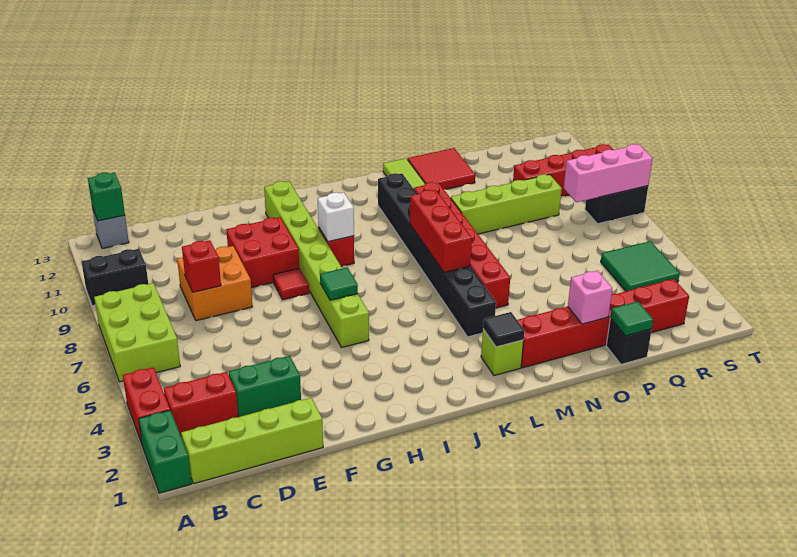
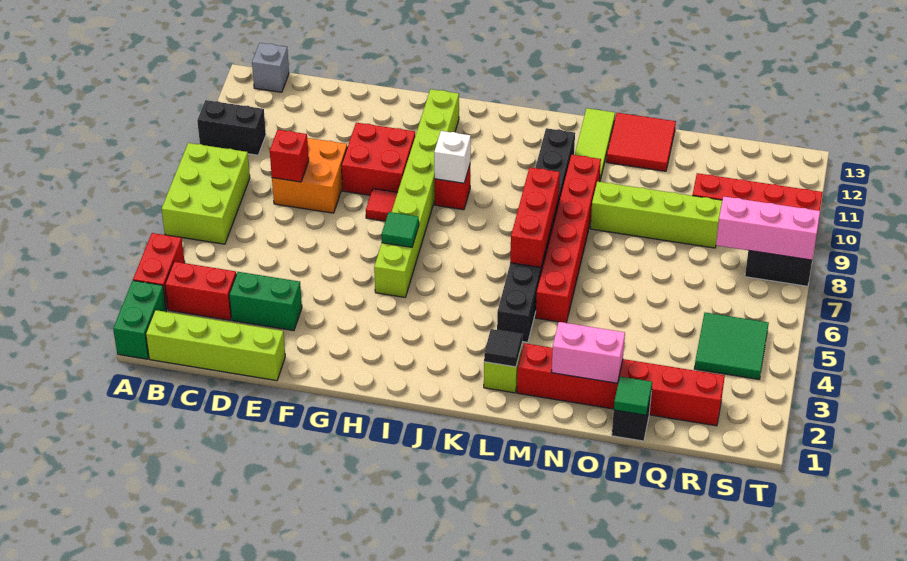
green brick B13 level 2 -> none
pink brick O2 level 2 -> pink brick N2:O2 level 2

